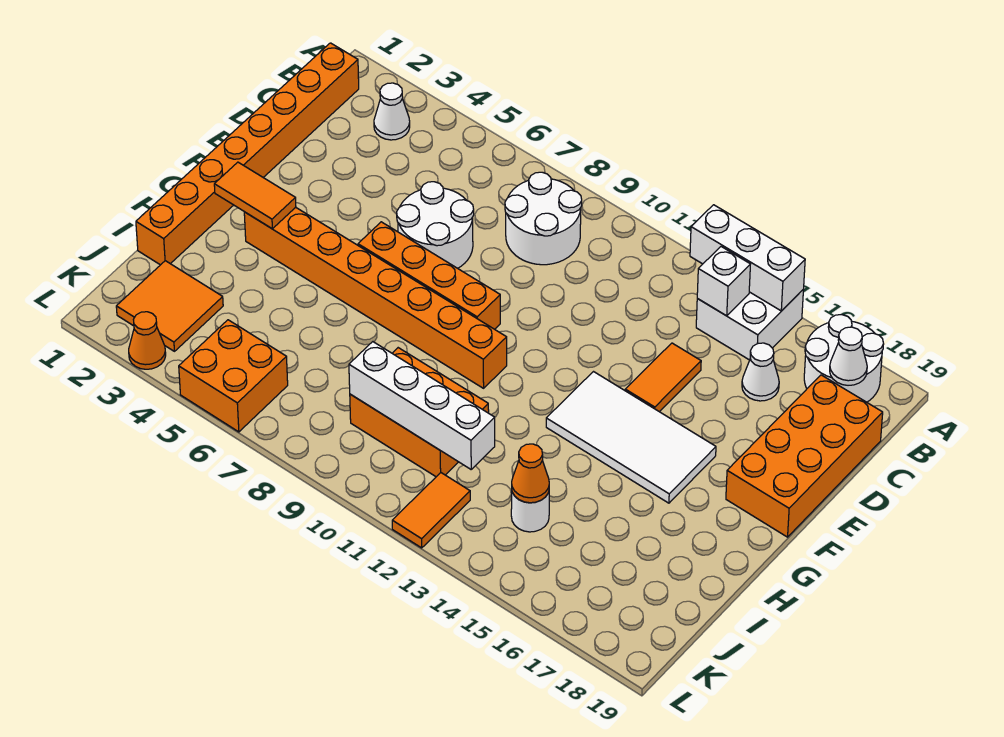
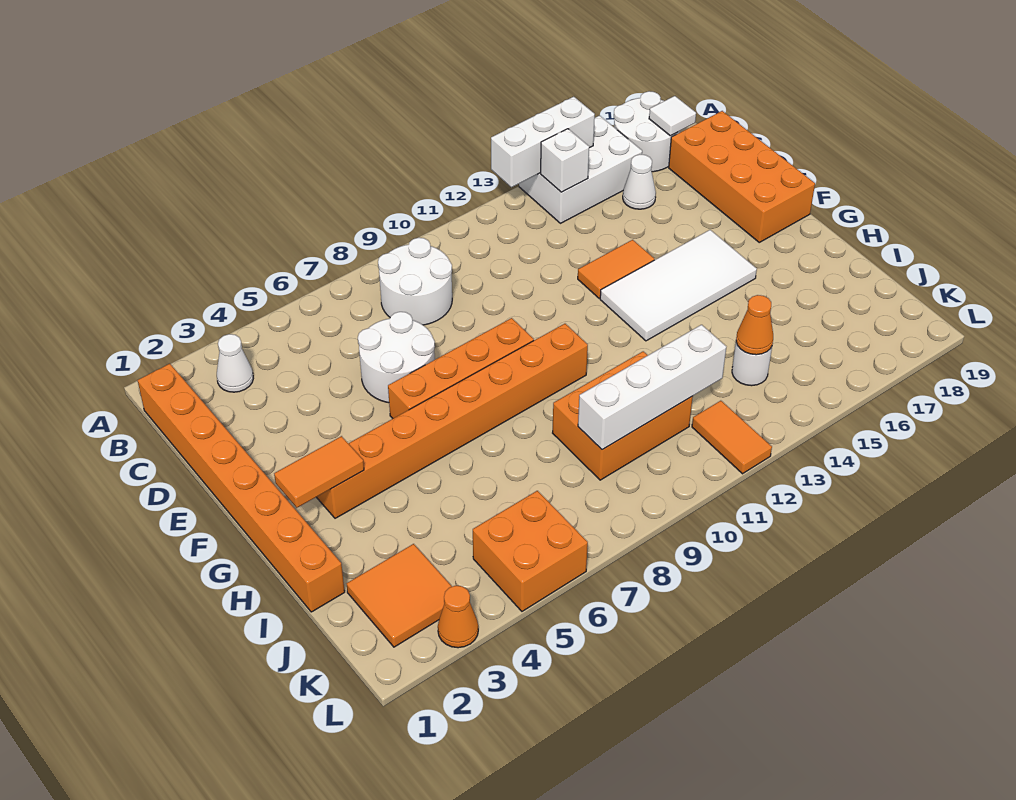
white brick A14:B15 level 1 -> white brick A14:B16 level 1
white cone B18 level 2 -> white tile B18 level 2
orange tile D14:E14 level 1 -> orange tile E13:E14 level 1

